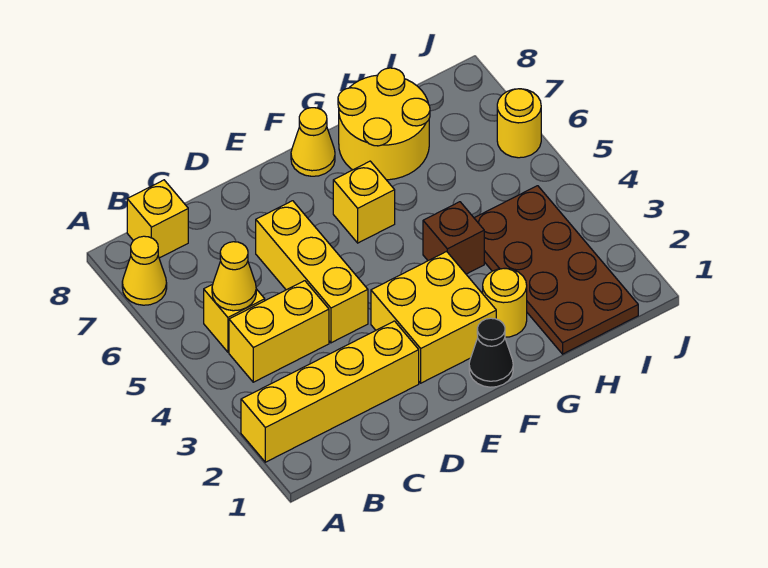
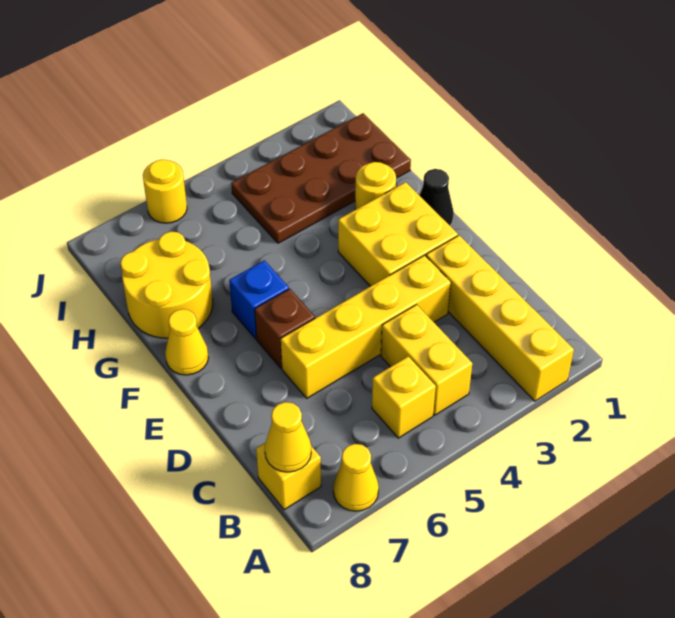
yellow cone B5 level 2 -> yellow cone B8 level 2
yellow brick D4:D6 level 1 -> yellow brick D3:D6 level 1
yellow brick F6 level 1 -> blue brick F6 level 1
brown brick G4 level 1 -> brown brick E6 level 1

